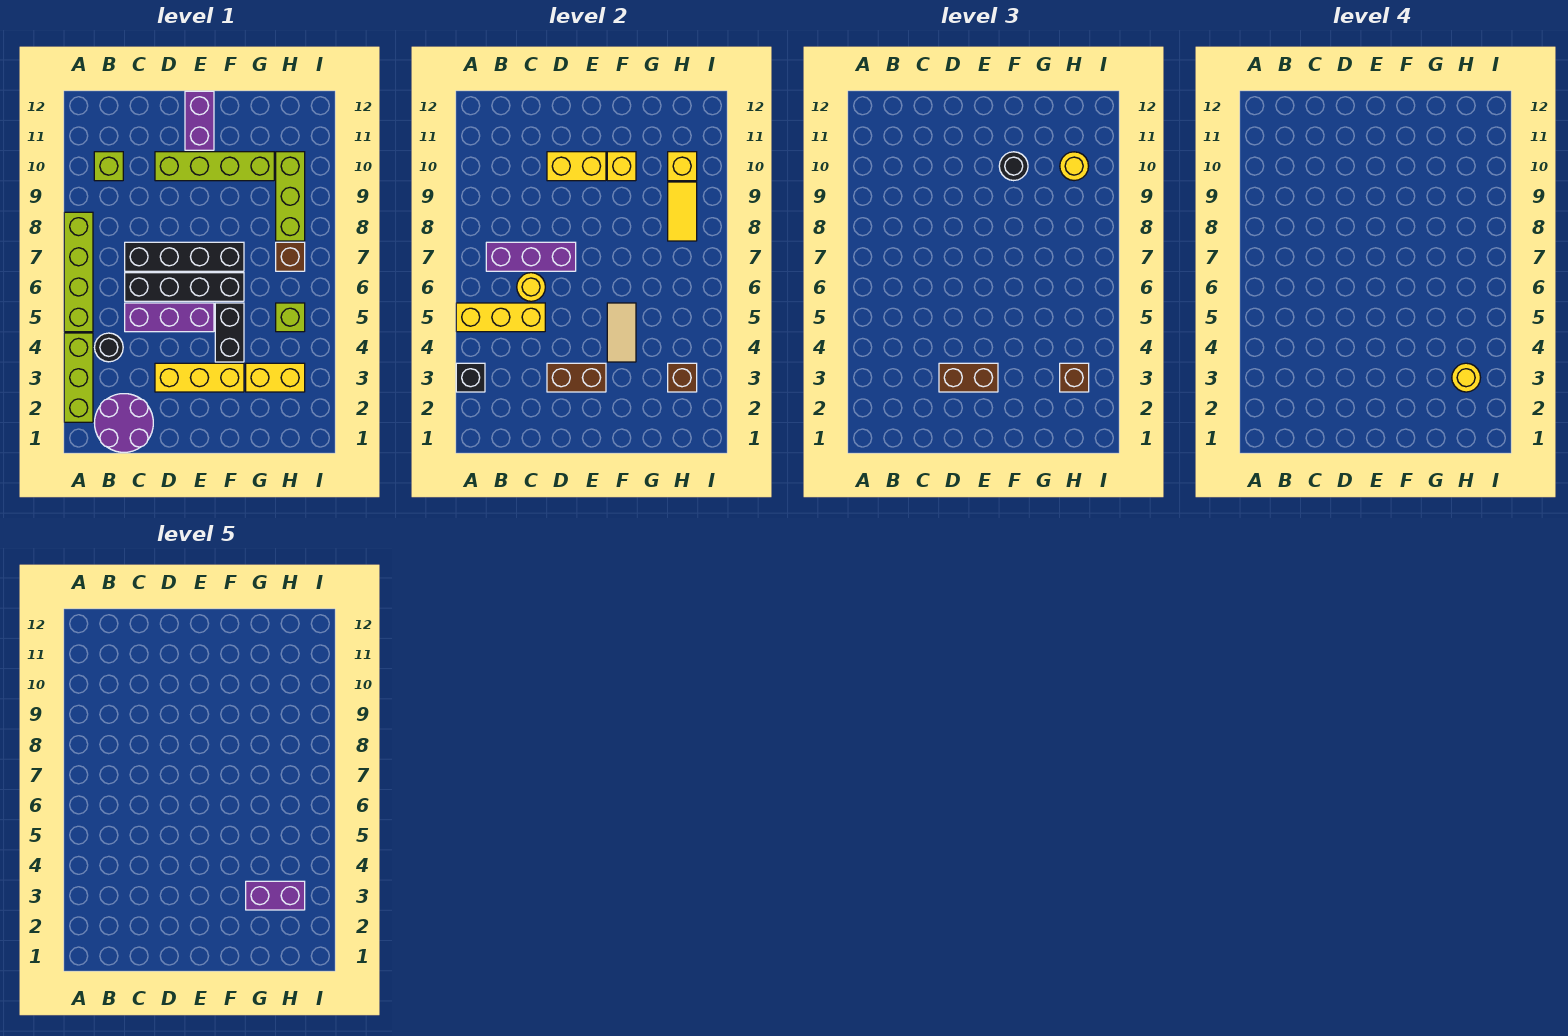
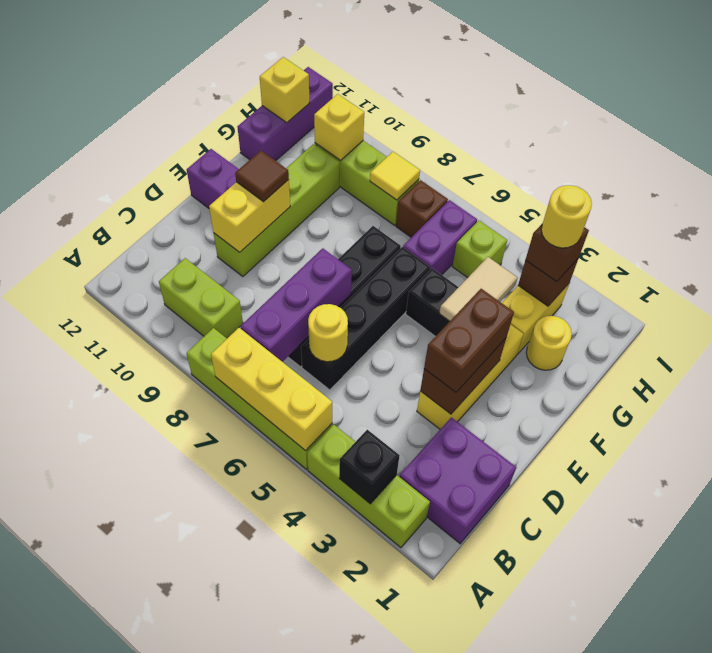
yellow brick A5:C5 level 2 -> yellow brick A5:A7 level 2
purple round brick B1:C2 level 1 -> purple brick B1:C2 level 1
black round brick B4 level 1 -> none
lime brick B10 level 1 -> lime brick B9:B10 level 1
purple brick C5:E5 level 1 -> purple brick G12:I12 level 1
none -> brown tile E10 level 3
tan tile F4:F5 level 2 -> tan tile F4:G4 level 2
yellow brick F10 level 2 -> yellow brick H12 level 2
black round brick F10 level 3 -> none
purple brick G3:H3 level 5 -> purple brick G6:H6 level 1
yellow tile H8:H9 level 2 -> yellow tile H8 level 2
yellow round brick H10 level 3 -> yellow round brick G2 level 1

